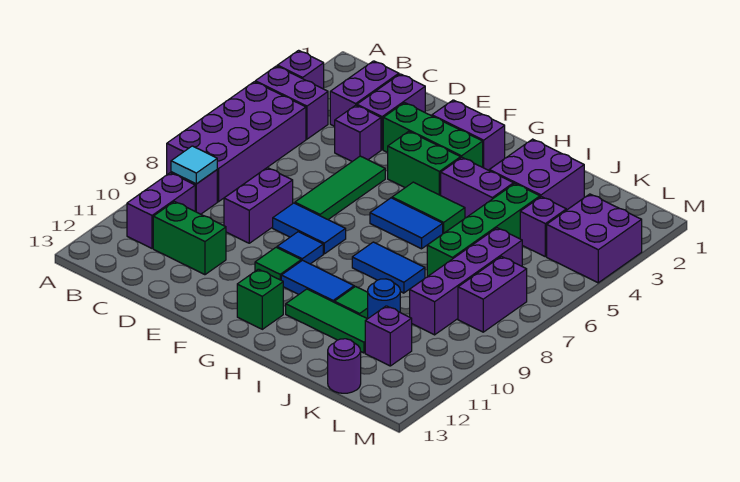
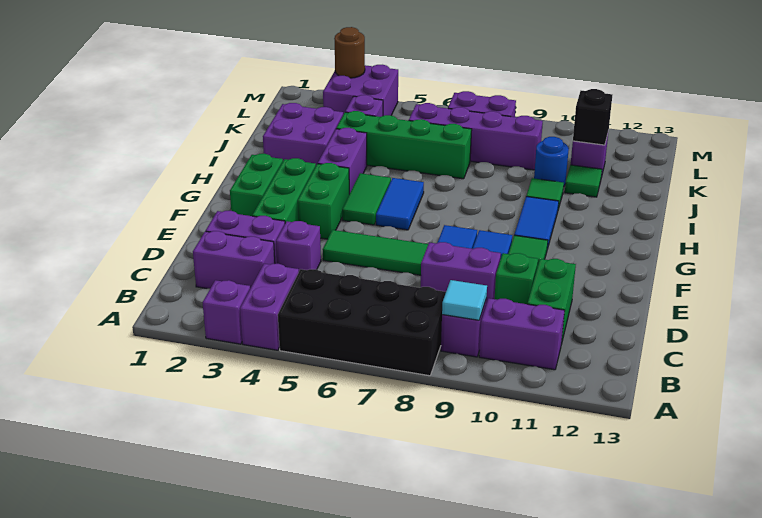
purple brick A5:B8 level 1 -> black brick A5:B8 level 1
purple brick F2:G2 level 1 -> green brick F2:G2 level 1
green brick G12 level 1 -> green brick D10 level 1
blue tile H8:I8 level 1 -> none
green tile H11:J11 level 1 -> green tile J11 level 1
none -> black brick K11 level 2
purple round brick K13 level 1 -> none
none -> brown round brick M3 level 2

